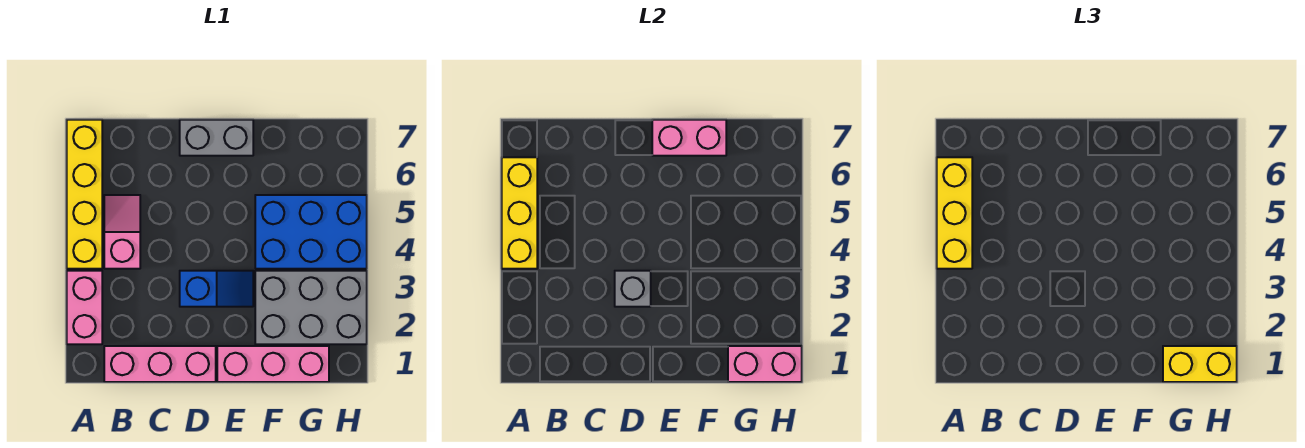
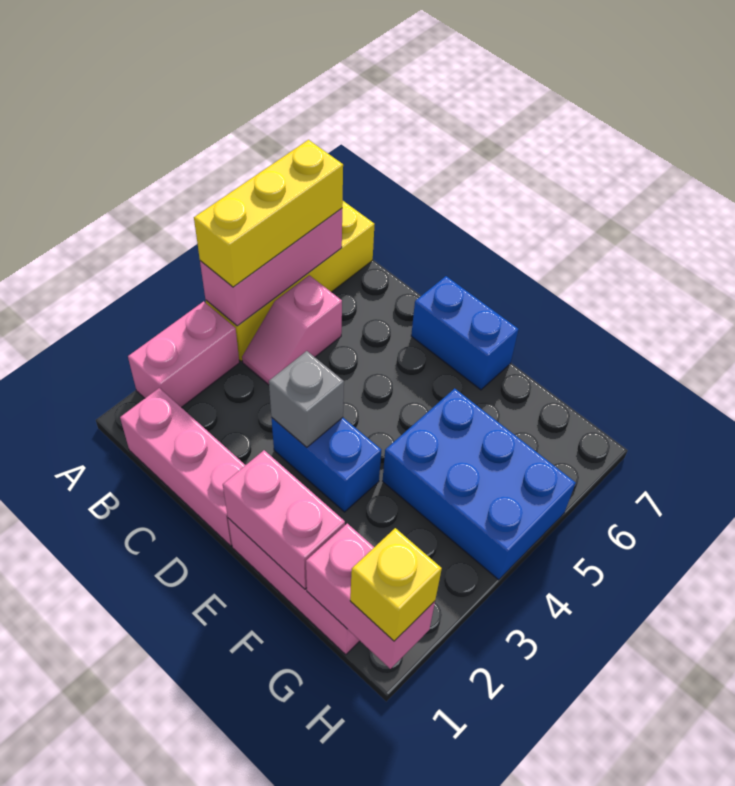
yellow brick A4:A6 level 2 -> pink brick A4:A6 level 2
pink slope B4:B5 level 1 top 4 -> pink slope B4:B5 level 1 top 5
blue slope D3:E3 level 1 top D -> blue brick D3:E3 level 1
grey brick D7:E7 level 1 -> blue brick D7:E7 level 1
pink brick E7:F7 level 2 -> pink brick E1:F1 level 2
grey brick F2:H3 level 1 -> none
yellow brick G1:H1 level 3 -> yellow brick H1 level 3

